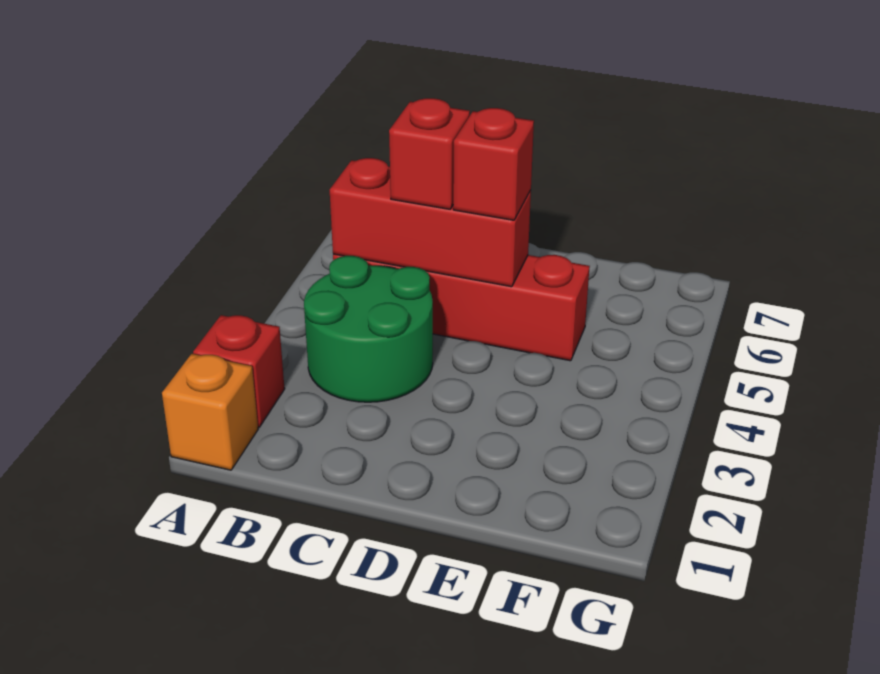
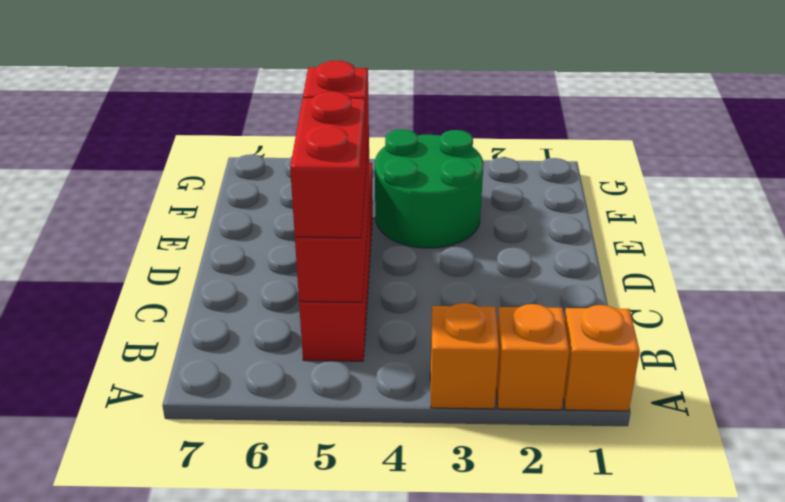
red brick A2 level 1 -> orange brick A2 level 1
none -> orange brick A3 level 1
green round brick B3:C4 level 1 -> green round brick E3:F4 level 1
red brick C5 level 3 -> red brick B5:C5 level 3

